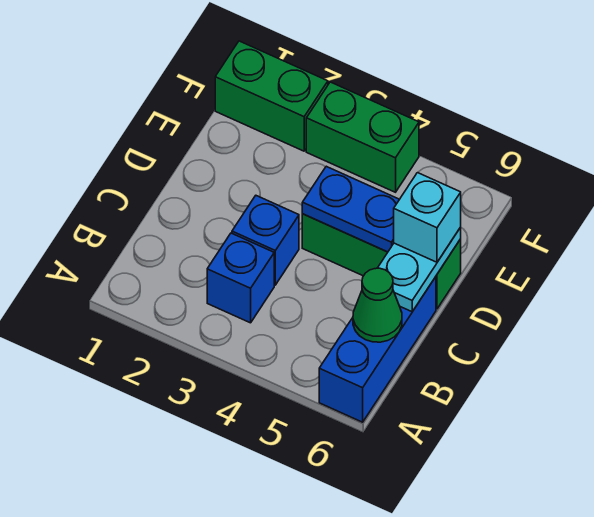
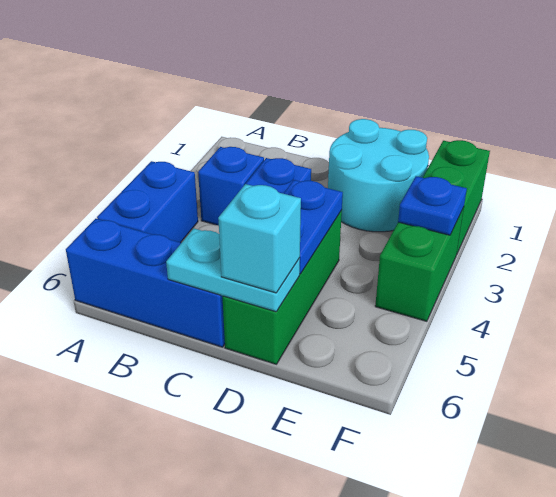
none -> blue brick A4:A5 level 1
green cone B6 level 2 -> none
none -> cyan round brick D1:E2 level 1
none -> blue plate F3 level 2

